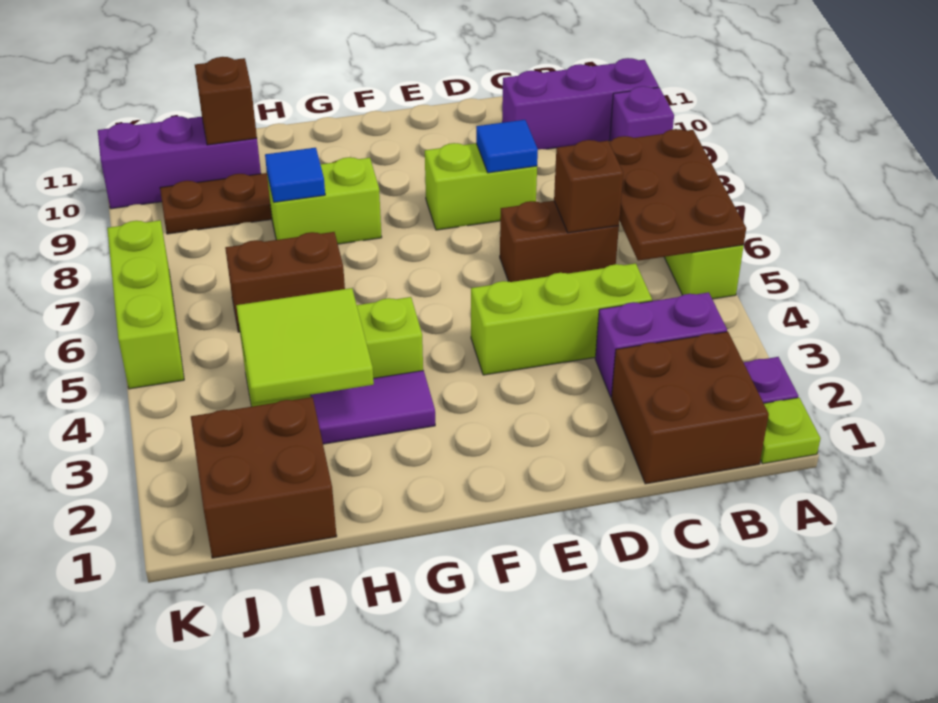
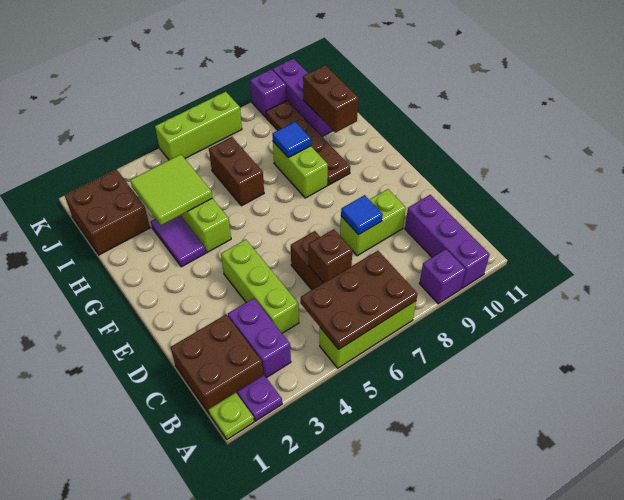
lime brick D8:E8 level 1 -> lime brick D8:D9 level 1
brown brick I10 level 2 -> brown brick H10:I10 level 2
none -> purple brick K9 level 1

